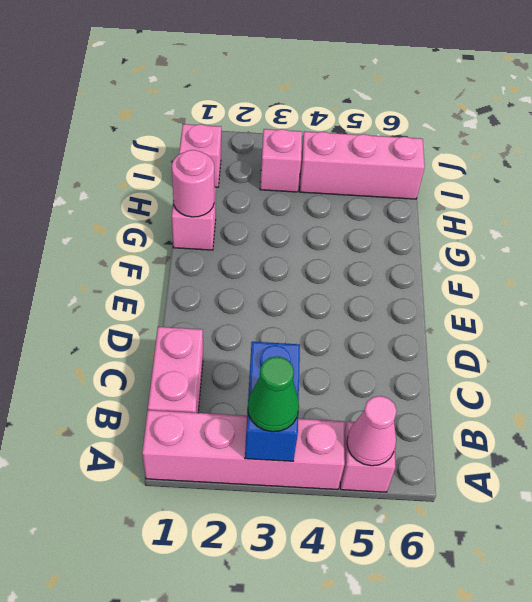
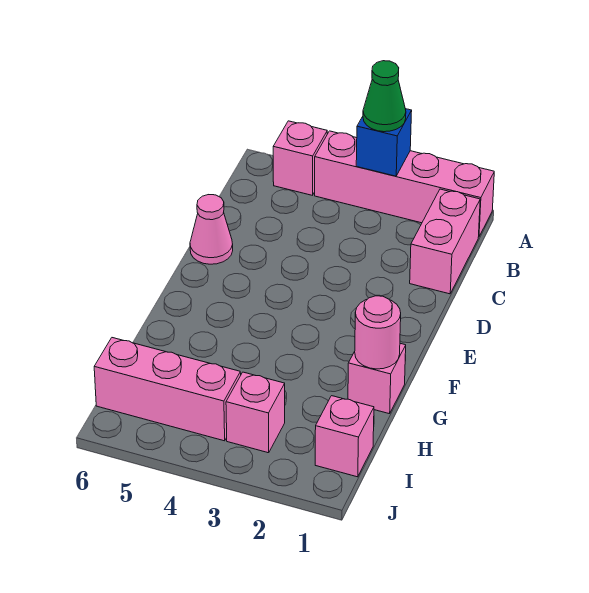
blue brick A3:B3 level 2 -> blue brick A3 level 2
pink cone A5 level 2 -> pink cone D6 level 1

